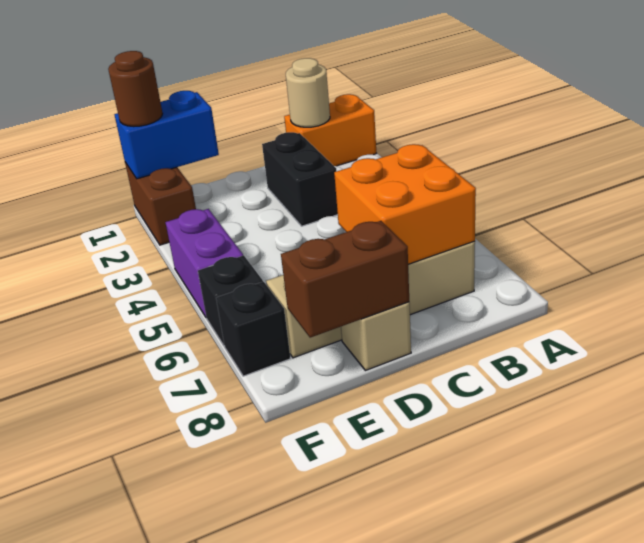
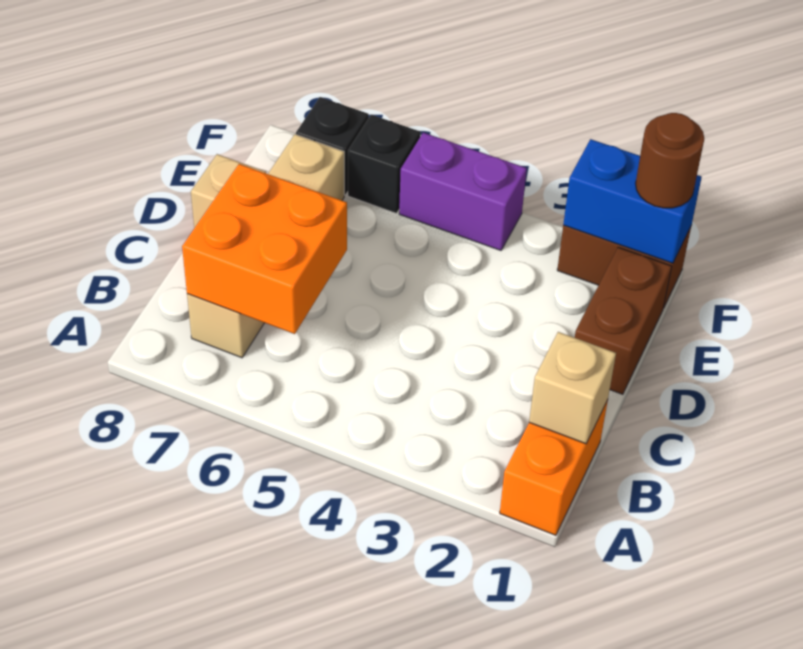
tan round brick B1 level 2 -> tan brick B1 level 2
black brick C2:C3 level 1 -> none
brown brick D8:E8 level 2 -> brown brick D1:E1 level 1
blue brick E1:F1 level 2 -> blue brick F1:F2 level 2

